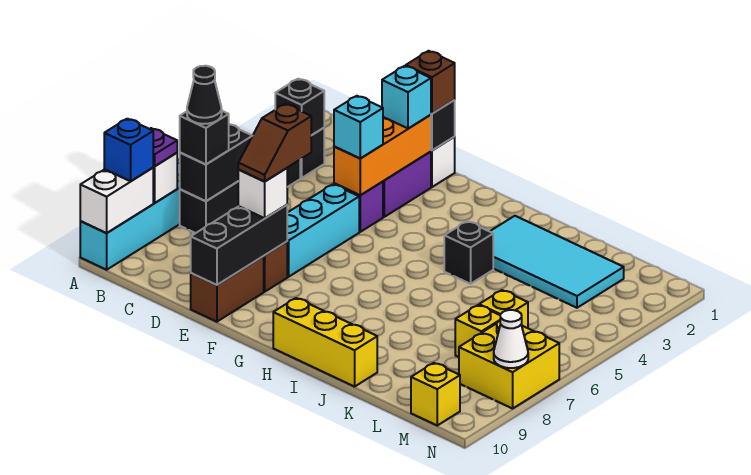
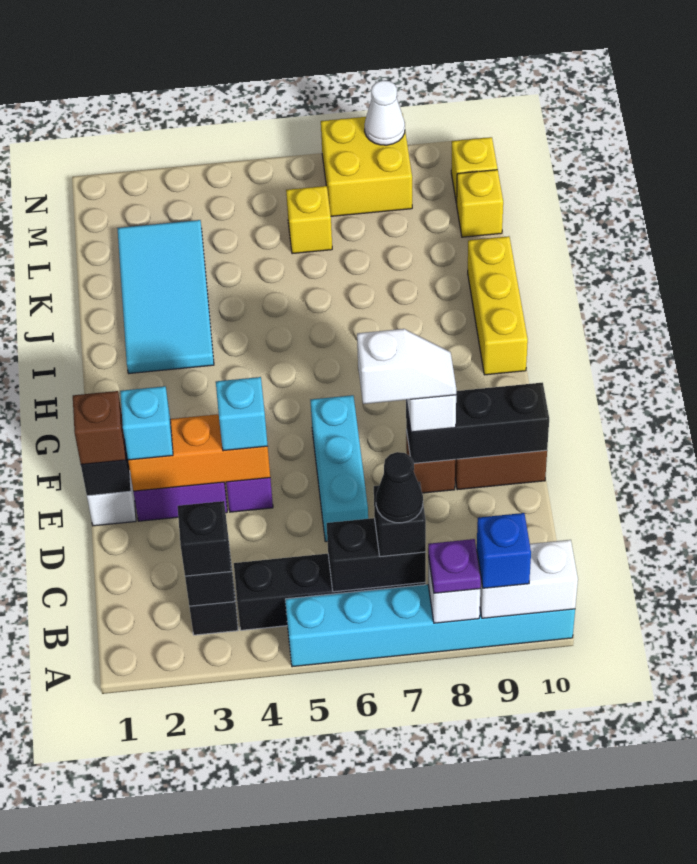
cyan brick E5:E7 level 1 -> cyan brick D6:F6 level 1
brown slope E7:E8 level 4 top 7 -> white slope E7:E8 level 4 top 7
black brick I4 level 1 -> black brick B3 level 3
yellow brick L7 level 1 -> yellow brick L10 level 1

